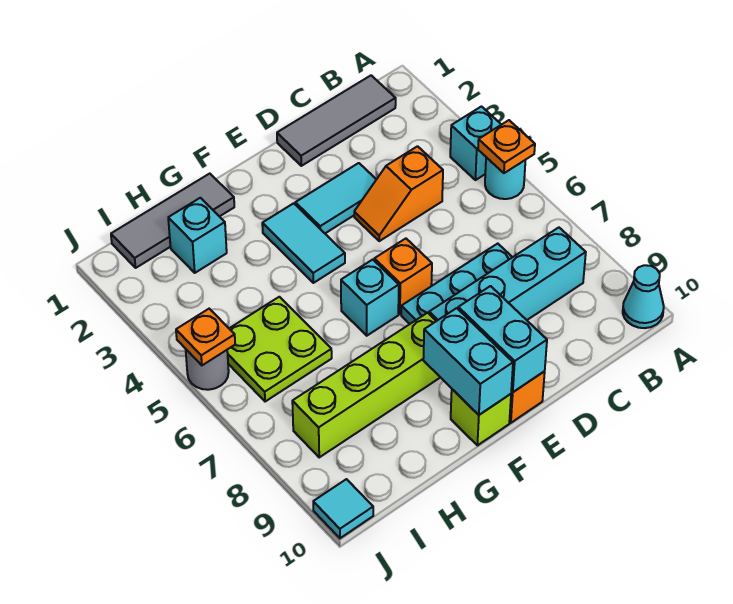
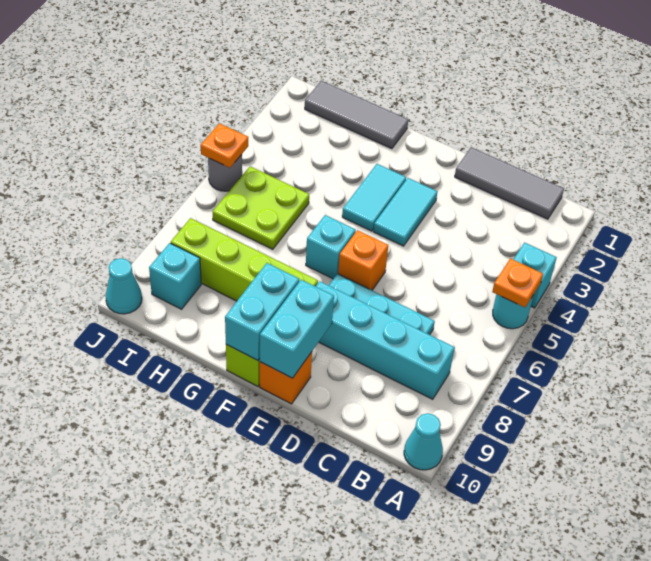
orange slope C4:D4 level 1 top C -> none
cyan tile D3:E3 level 1 -> cyan tile E3:E4 level 1
cyan brick H2 level 1 -> cyan brick I9 level 1
cyan tile J10 level 1 -> cyan cone J10 level 1

